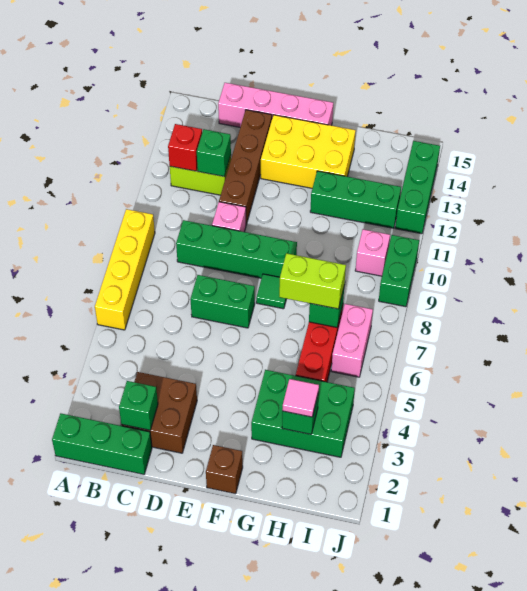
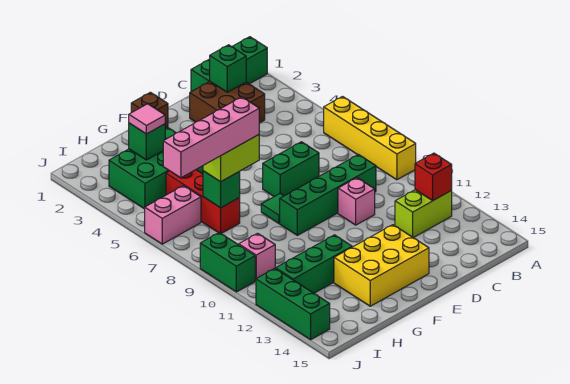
green brick C12 level 2 -> none
pink brick C15:F15 level 1 -> pink brick G7:J7 level 4
brown brick D11:D14 level 1 -> none
pink brick I6:I7 level 1 -> pink brick I6:J6 level 1

